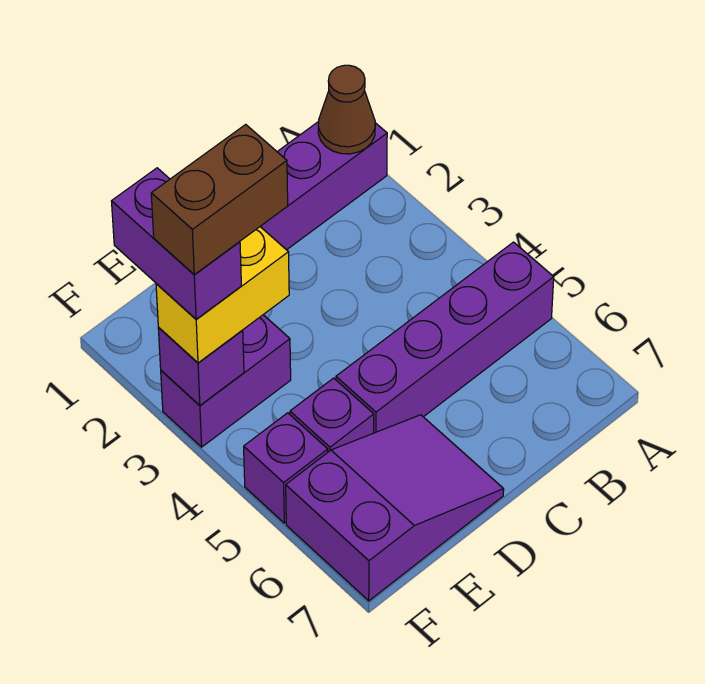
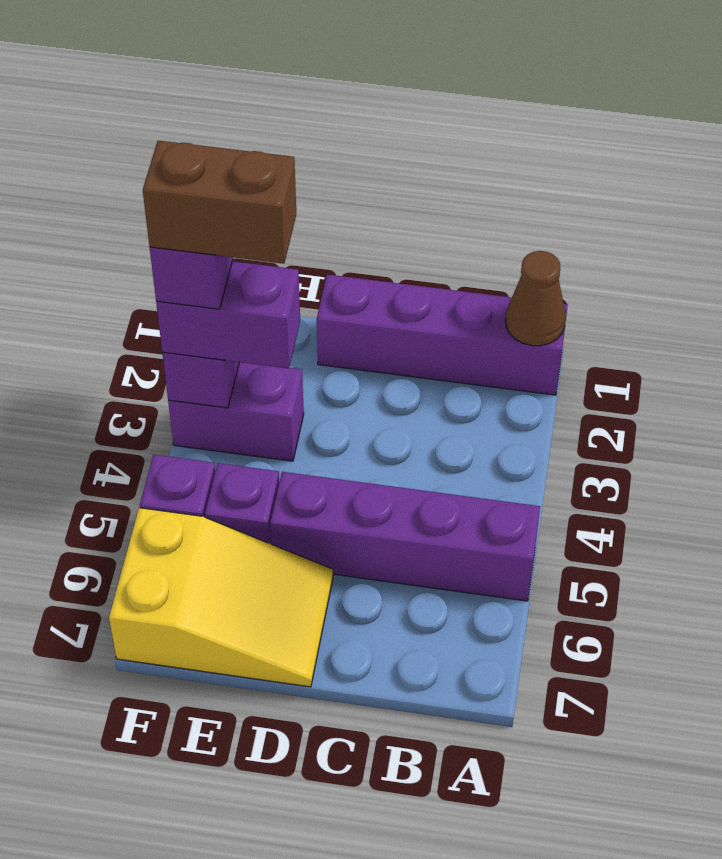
purple slope D6:F7 level 1 top F -> yellow slope D6:F7 level 1 top F
yellow brick E3:F3 level 3 -> purple brick E3:F3 level 3

